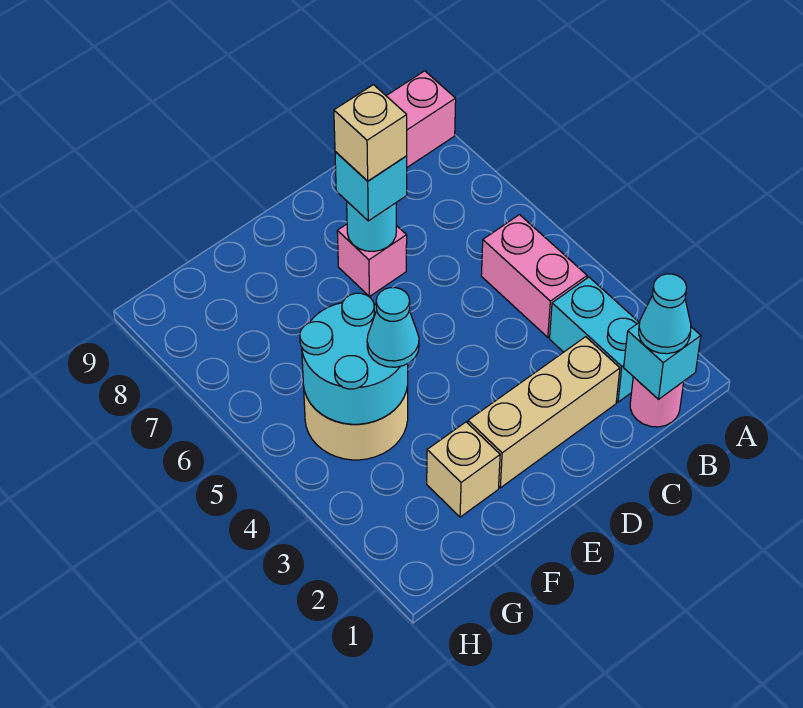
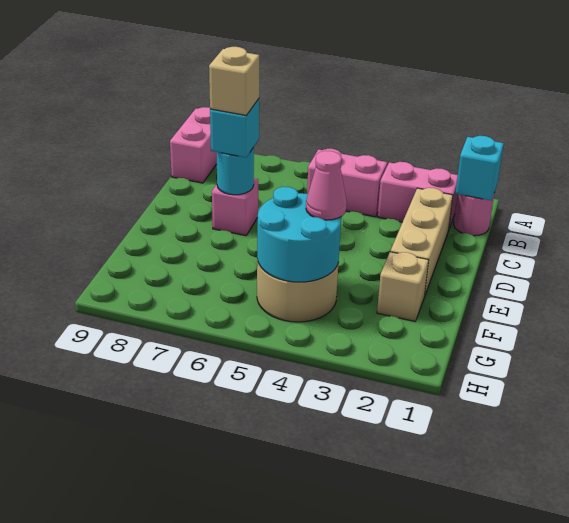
cyan cone B1 level 3 -> none
cyan brick B2:B3 level 1 -> pink brick B2:B3 level 1
cyan cone F4 level 3 -> pink cone F4 level 3

